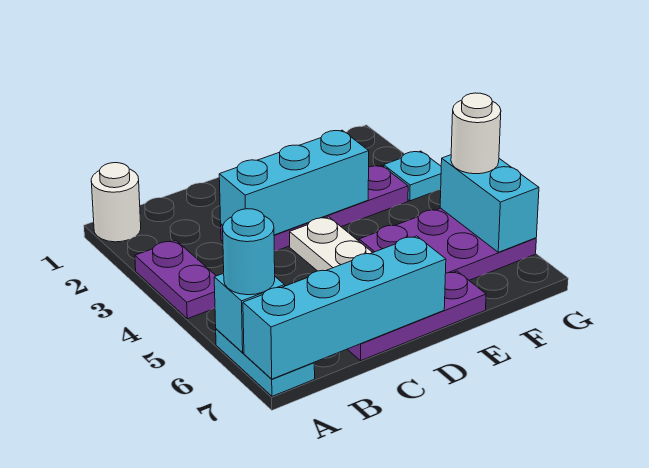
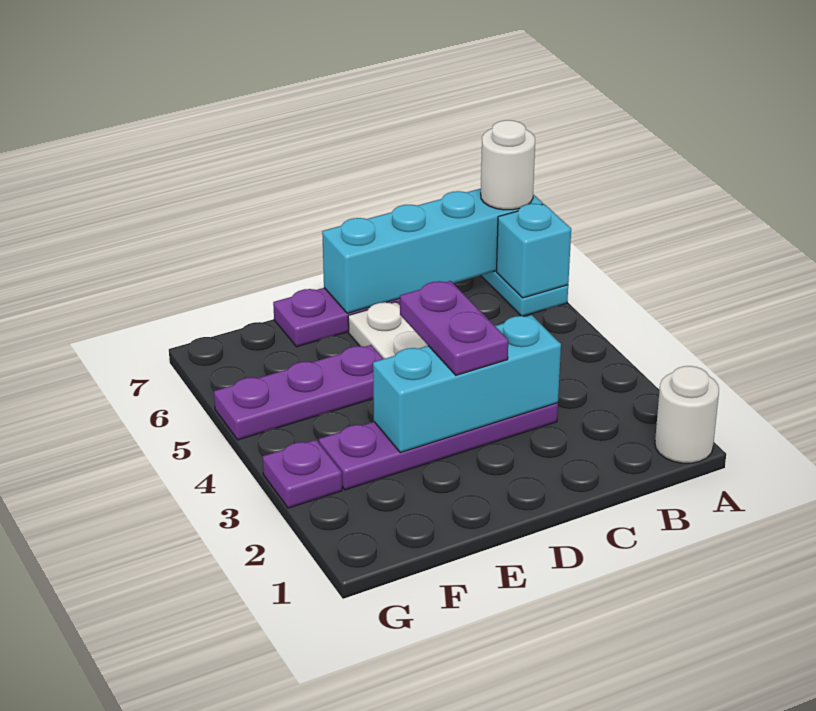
purple plate A3:A4 level 1 -> purple plate D3:D4 level 3
cyan round brick A6 level 3 -> none
purple plate E5:G6 level 1 -> purple plate E5:G5 level 1
cyan plate G3 level 1 -> purple plate G3 level 1
cyan brick G5:G6 level 2 -> none
white round brick G5 level 3 -> white round brick A7 level 3

